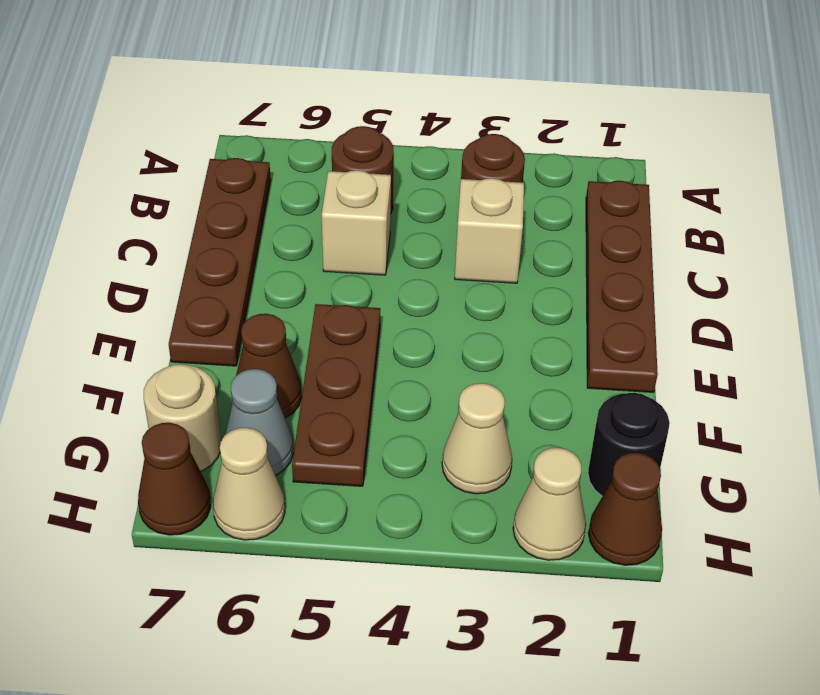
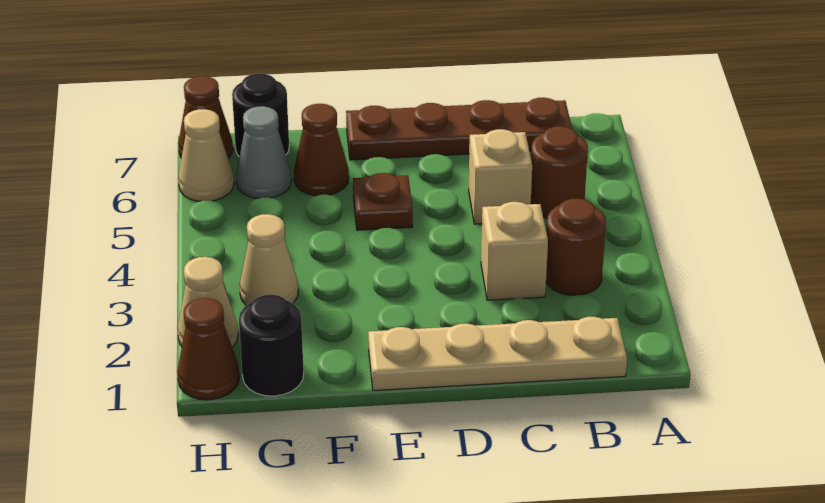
brown plate B1:E1 level 1 -> tan plate B1:E1 level 1
brown plate E5:G5 level 1 -> brown plate E5 level 1
tan round brick G7 level 1 -> black round brick G7 level 1

